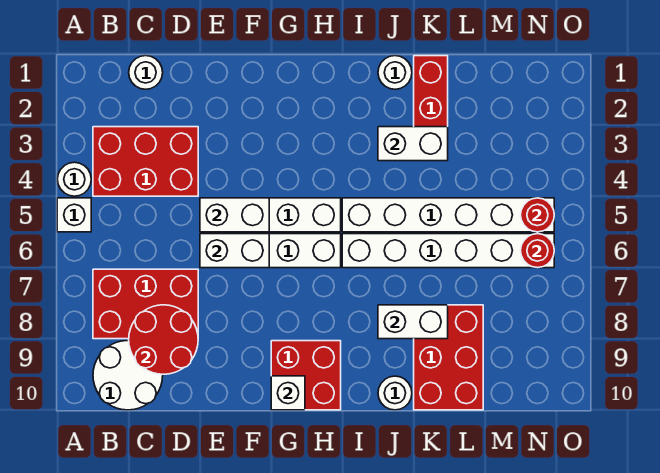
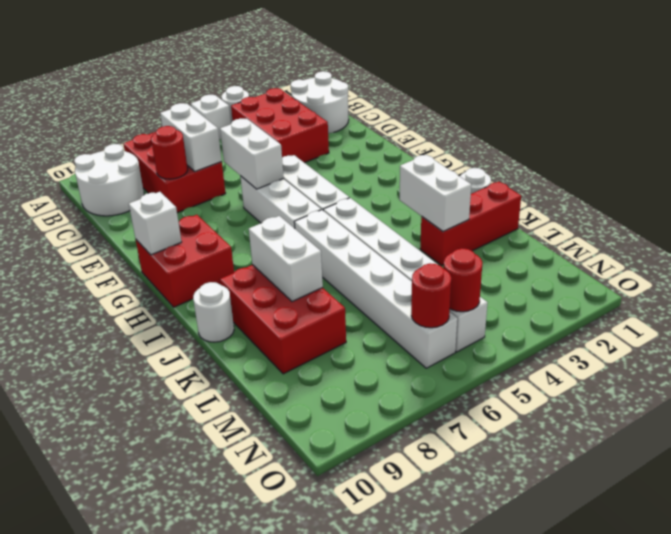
white round brick C1 level 1 -> white round brick B1:C2 level 1
red round brick C8:D9 level 2 -> red round brick D8 level 2
white brick E5:F5 level 2 -> white brick C7:D7 level 2
red brick K8:L10 level 1 -> red brick J8:L9 level 1

